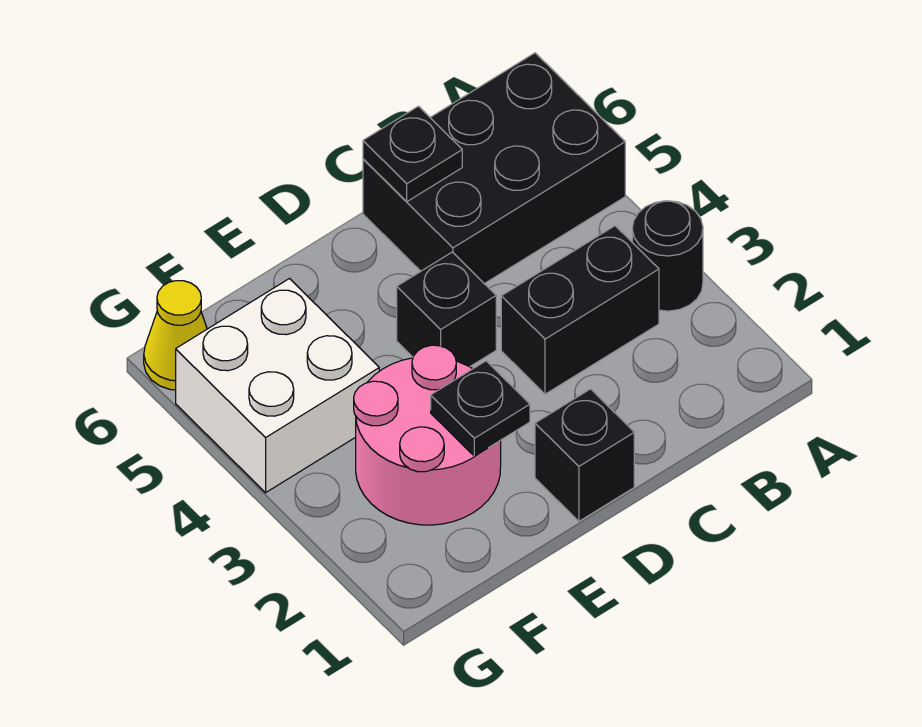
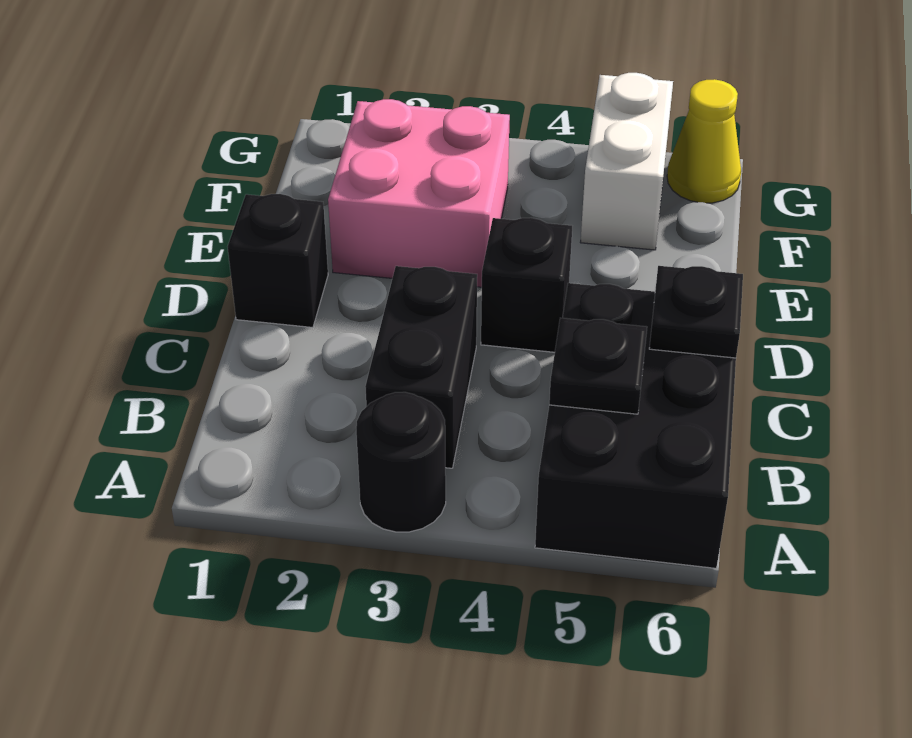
pink round brick E2:F3 level 1 -> pink brick E2:F3 level 1
black plate E2 level 2 -> black plate B5 level 2
white brick F4:G5 level 1 -> white brick F5:G5 level 1

